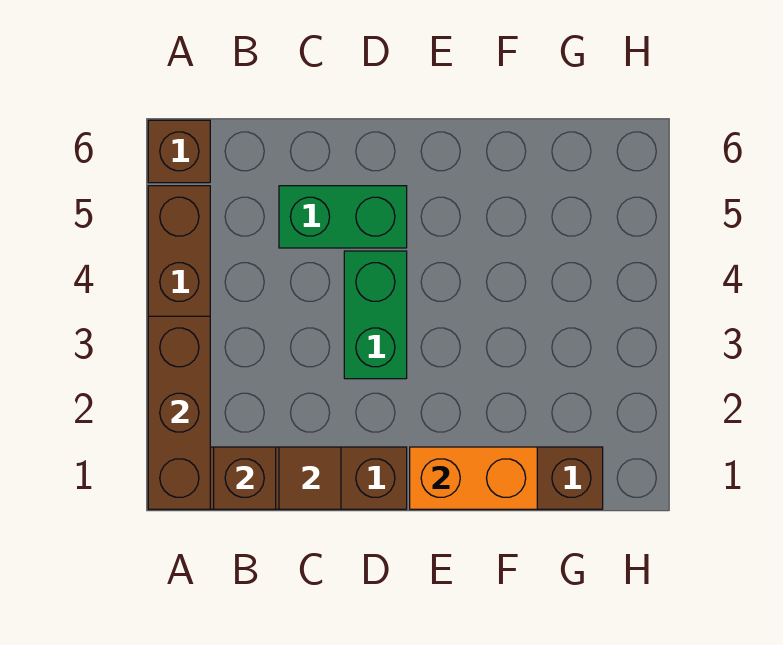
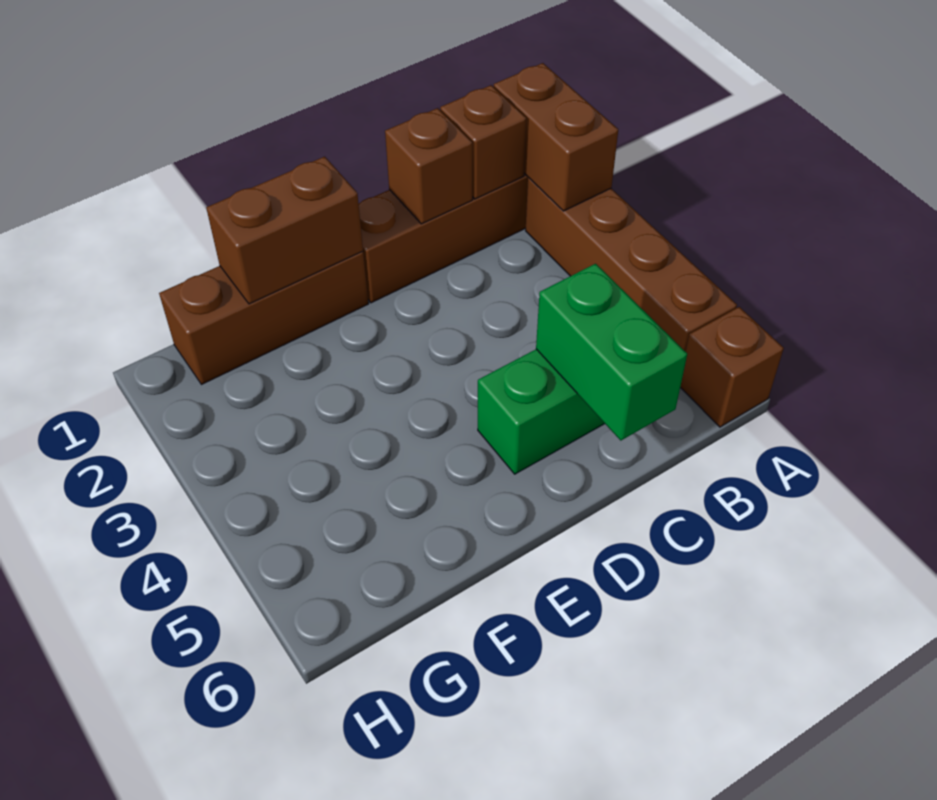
brown brick A1:A3 level 2 -> brown brick A1:A2 level 2
brown tile C1 level 2 -> brown brick C1 level 2
green brick D3:D4 level 1 -> green brick C5:C6 level 2
orange brick E1:F1 level 2 -> brown brick E1:F1 level 2

